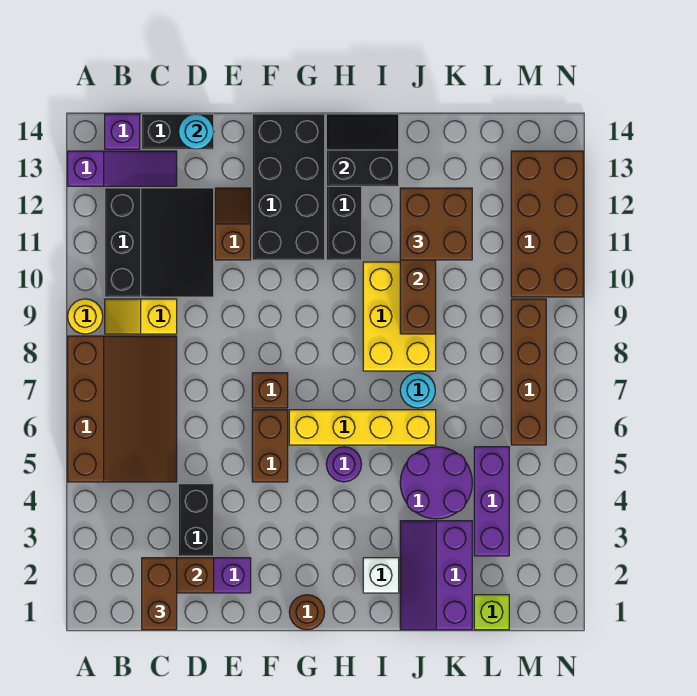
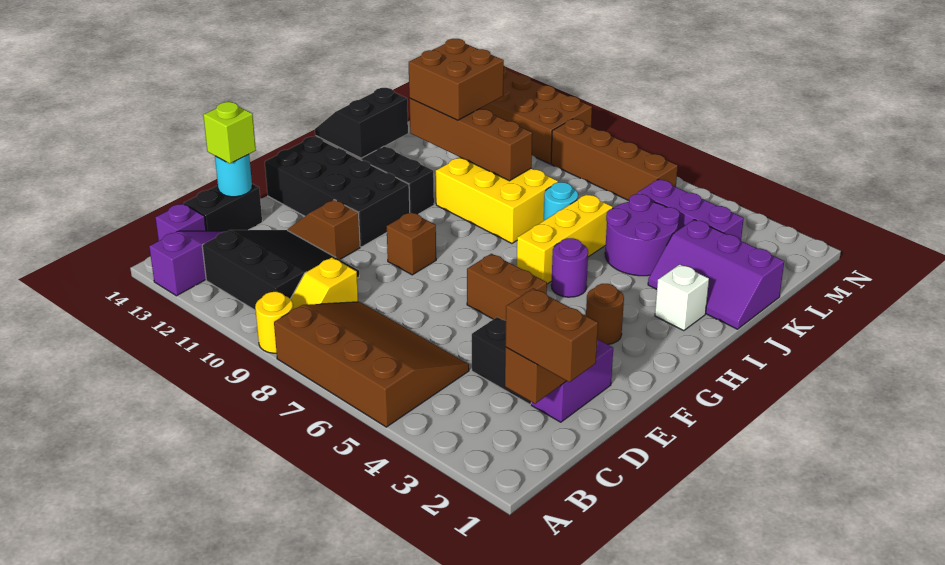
brown brick F7 level 1 -> brown brick F9 level 1
brown round brick G1 level 1 -> brown round brick G3 level 1
yellow brick G6:J6 level 1 -> yellow brick H6:J6 level 1
lime brick L1 level 1 -> lime brick D14 level 3

